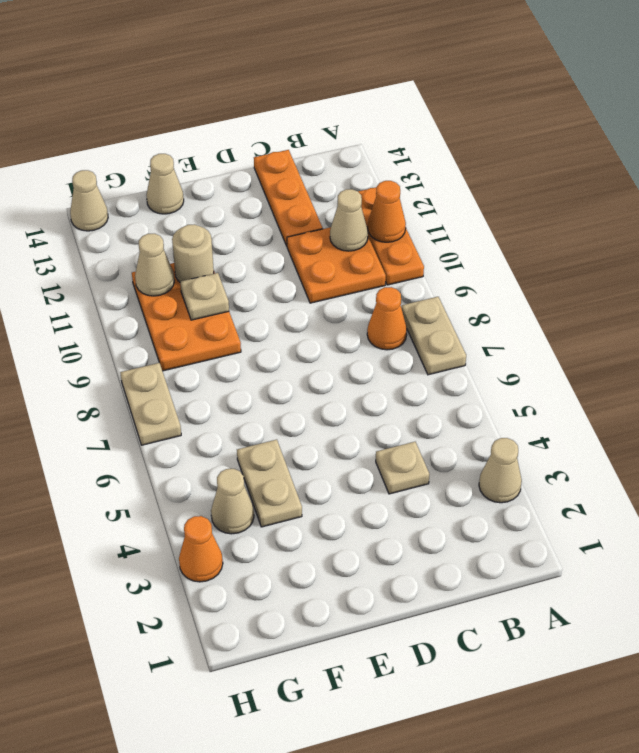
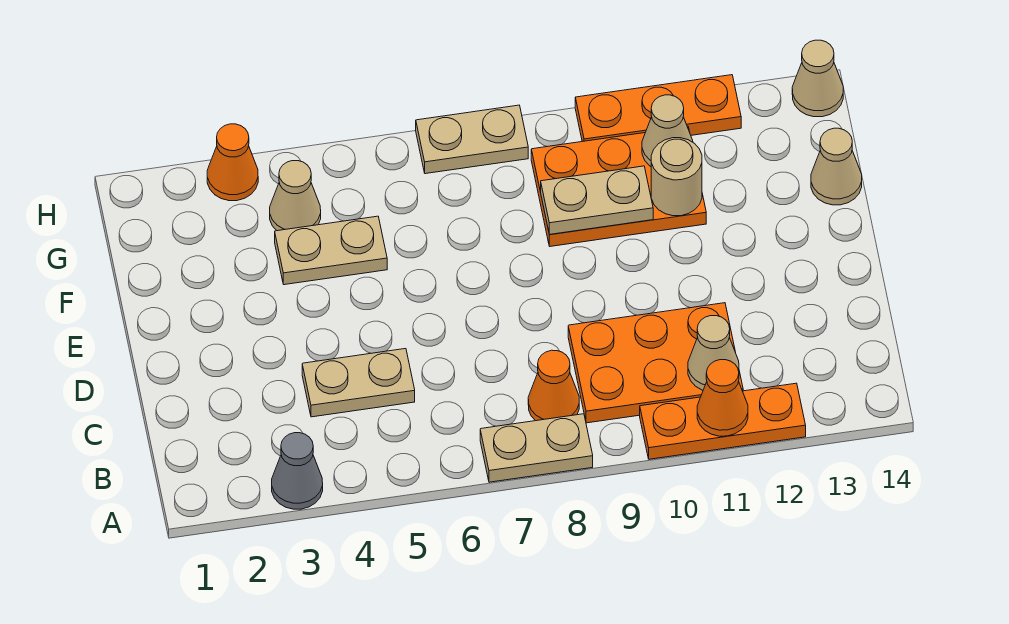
tan cone A3 level 1 -> grey cone A3 level 1
orange plate B10:C11 level 1 -> orange plate B9:C11 level 1
tan plate C4 level 1 -> tan plate C4:C5 level 1
orange plate C12:C14 level 1 -> orange plate H10:H12 level 1
tan plate F10 level 2 -> tan plate F9:F10 level 2

